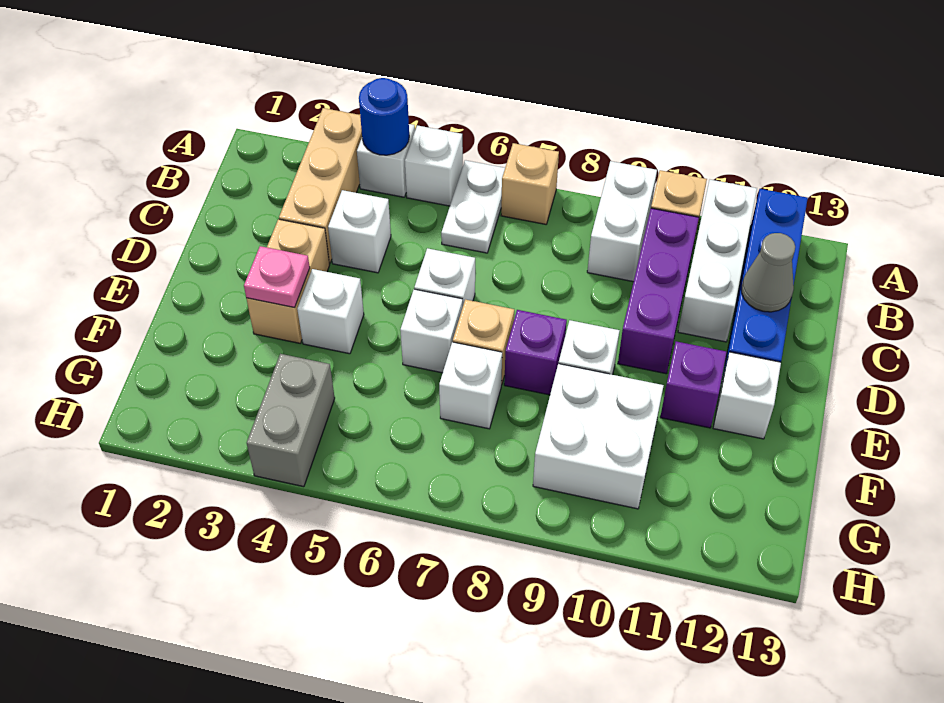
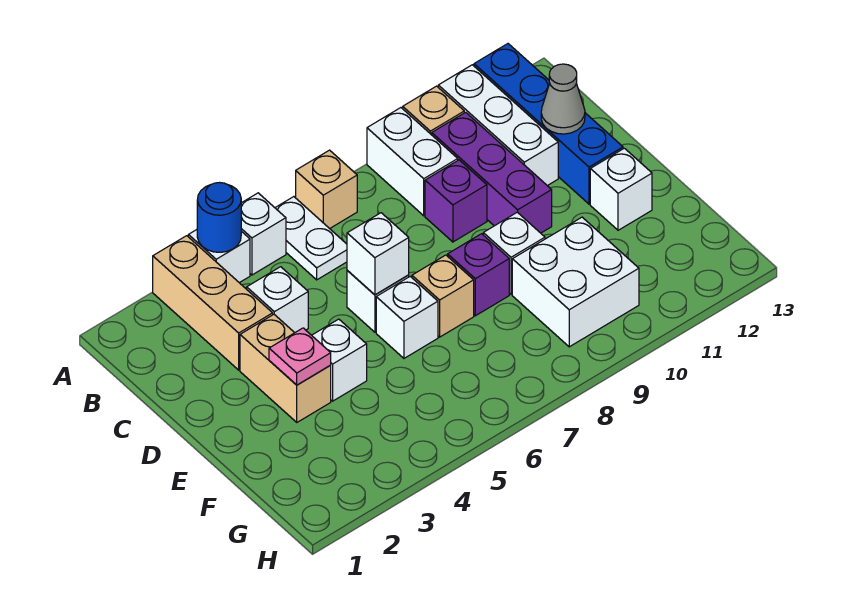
purple brick E11 level 1 -> purple brick C9 level 1
white brick F7 level 1 -> white brick D6 level 2
grey brick G4:H4 level 1 -> none

